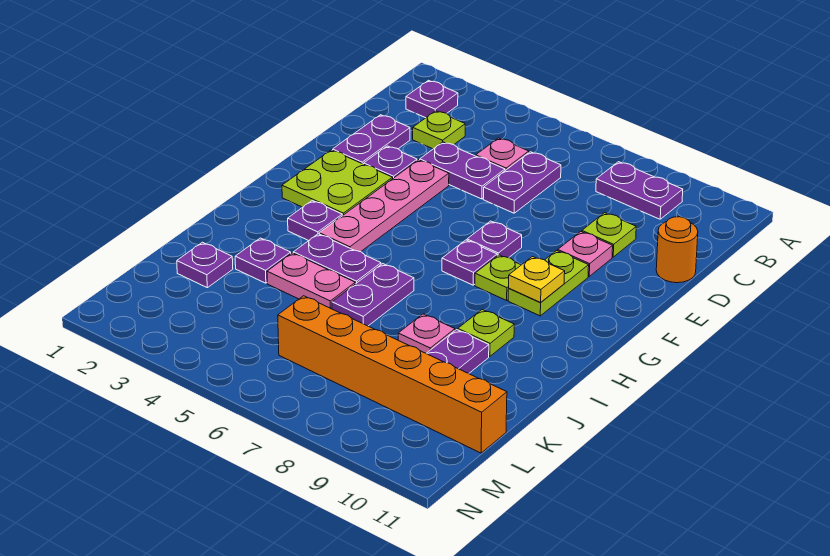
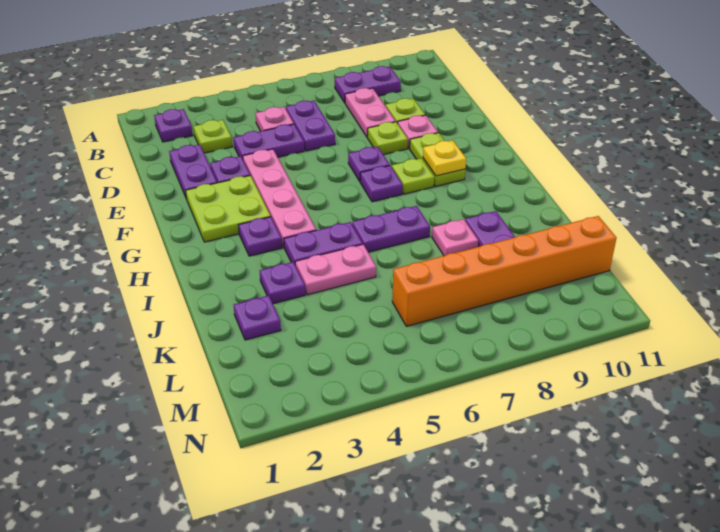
none -> pink plate C8:D8 level 1
orange round brick D11 level 1 -> none
purple plate I6:J6 level 1 -> purple plate I6:I7 level 1
lime plate I9 level 1 -> lime plate E8 level 1

